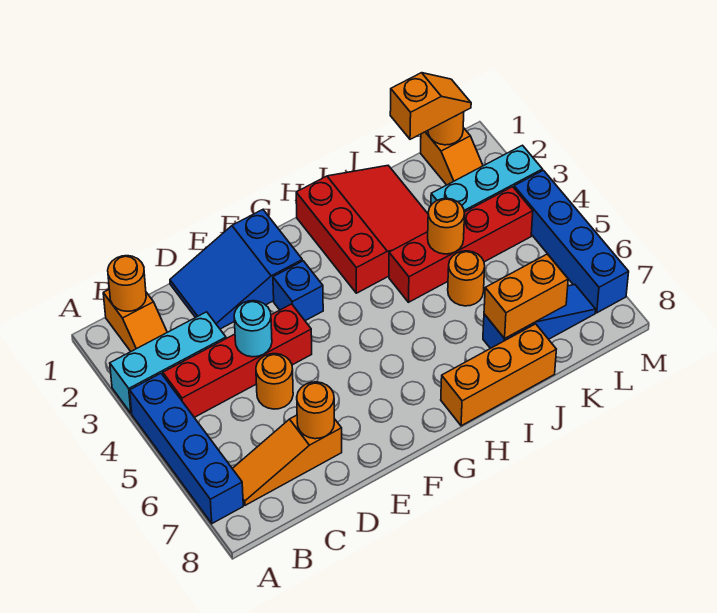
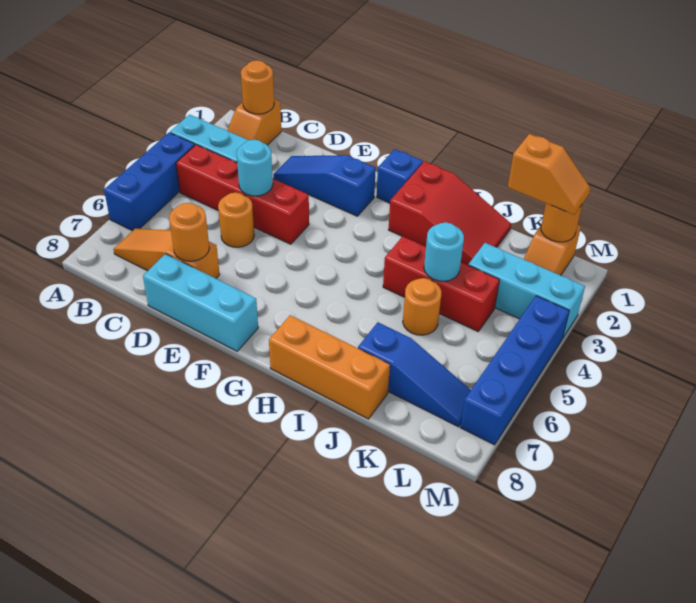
blue brick A4:A7 level 1 -> blue brick A4:A6 level 1
blue slope D1:F2 level 1 top F -> blue slope D2:F2 level 1 top F
none -> cyan brick D8:F8 level 1
blue brick F3 level 1 -> blue brick G1 level 1
red slope H1:J3 level 1 top H -> red slope H1:J2 level 1 top H
red brick I4:L4 level 1 -> red brick I4:K4 level 1
orange round brick J4 level 2 -> cyan round brick J4 level 2
orange brick J7:K7 level 2 -> none

